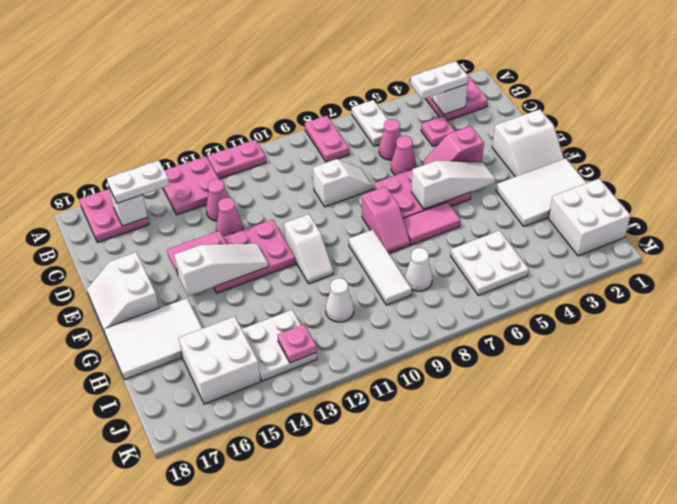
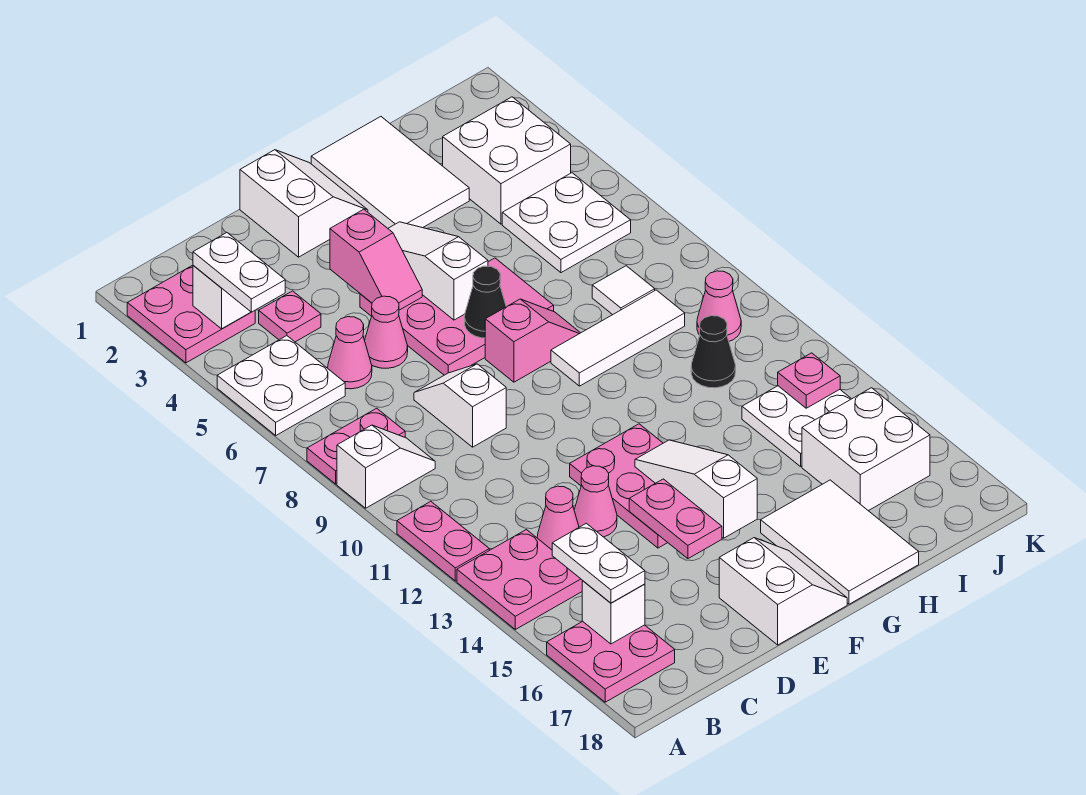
white plate A6:B6 level 1 -> white plate A5:B6 level 1
white slope E17:F18 level 1 top 17 -> white slope E17:F18 level 1 top E
none -> black cone F7 level 2
white slope F11:G11 level 1 top F -> white slope A9:B9 level 1 top A
white brick I1:J2 level 1 -> white brick I3:J4 level 1
white cone I8 level 1 -> white tile I8 level 1
white cone I11 level 1 -> black cone I11 level 1
none -> pink cone J10 level 1

